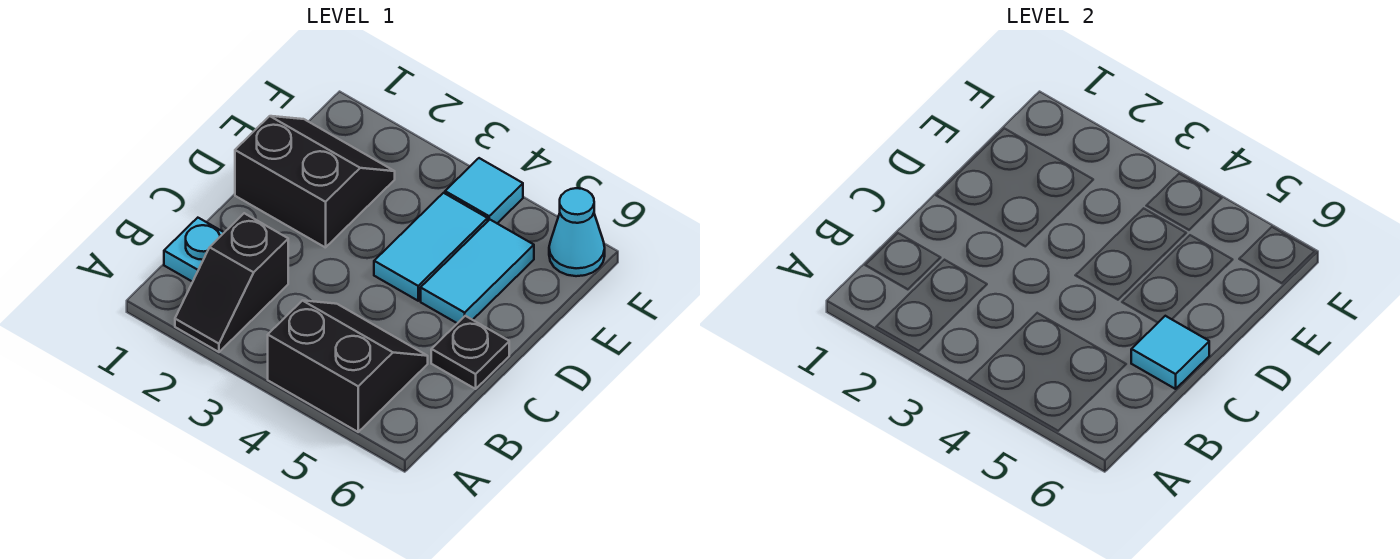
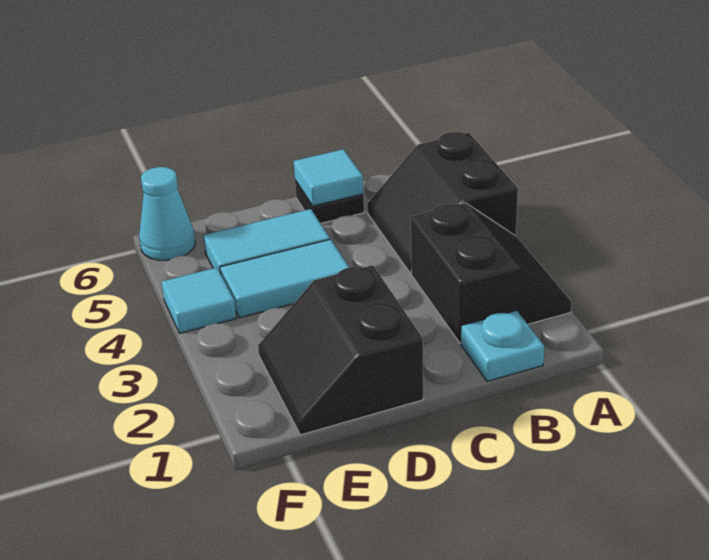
black slope A2:B2 level 1 top B -> black slope A2:B3 level 1 top B

